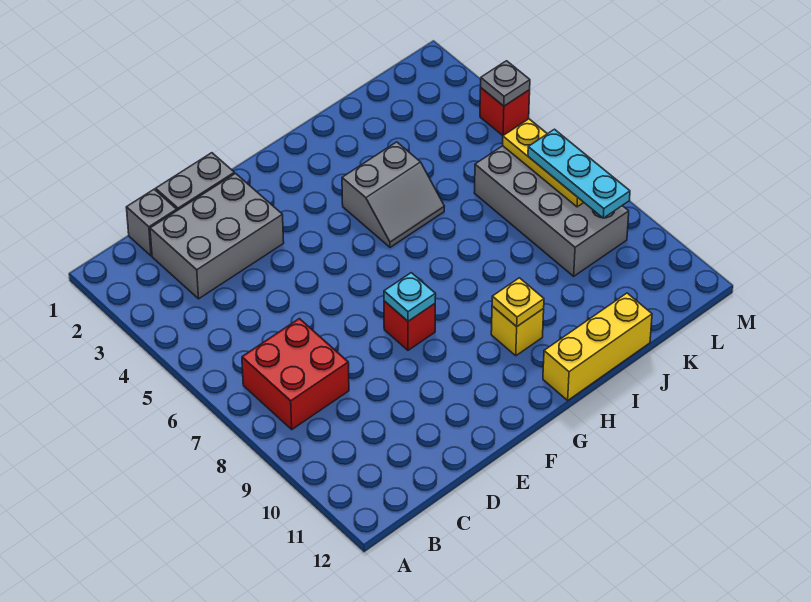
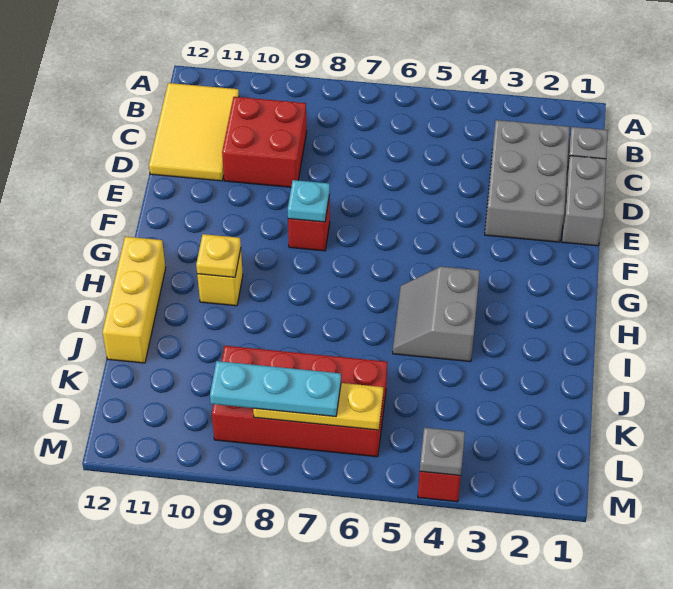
red brick B7:C8 level 1 -> red brick C9:D10 level 1
none -> yellow tile B11:D12 level 1
grey brick K6:L9 level 1 -> red brick K6:L9 level 1

